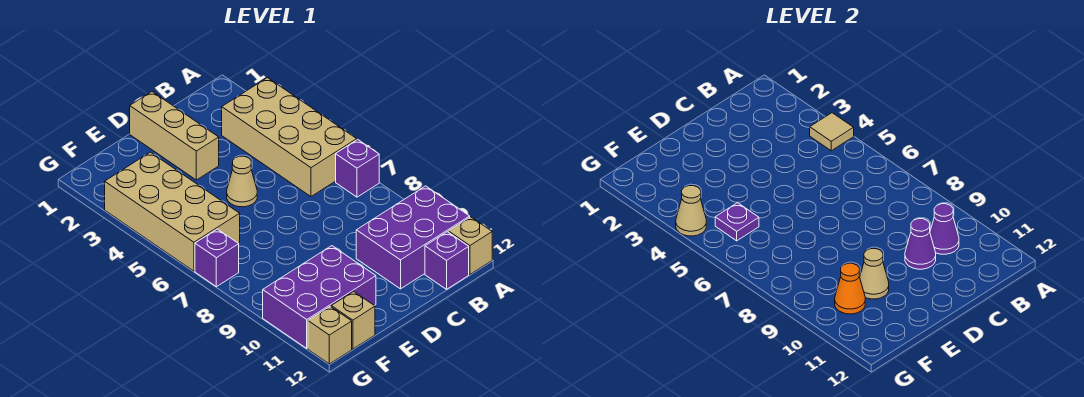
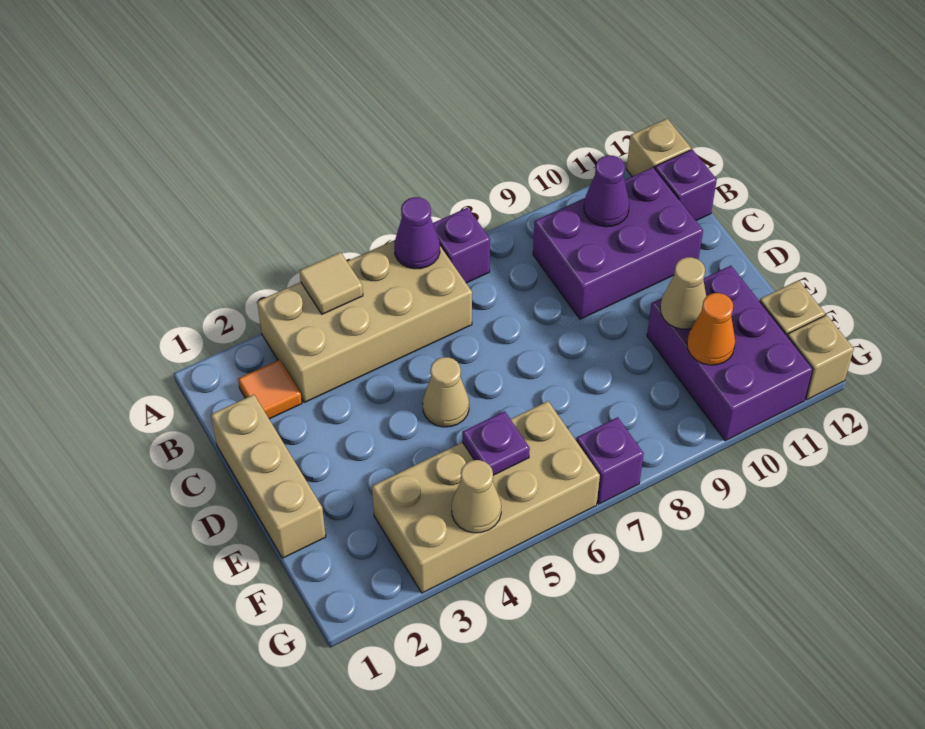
purple brick A10:C11 level 1 -> purple brick B9:C11 level 1
none -> orange tile B2 level 1
purple cone C10 level 2 -> purple cone A6 level 2
tan brick D1:D3 level 1 -> tan brick C1:E1 level 1

